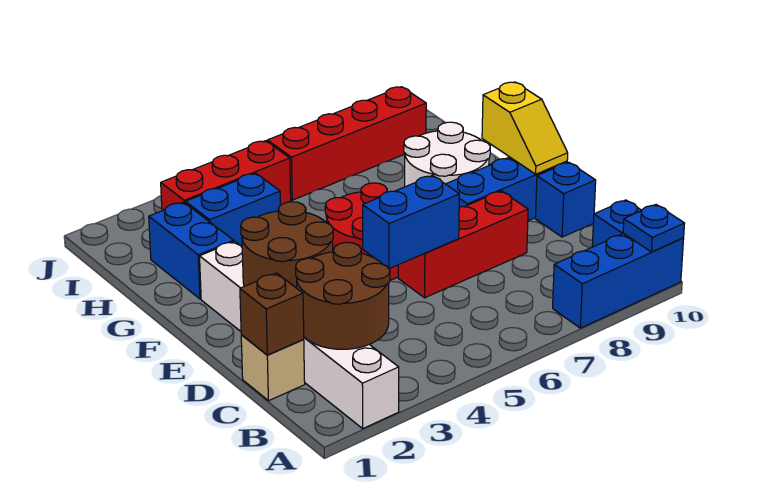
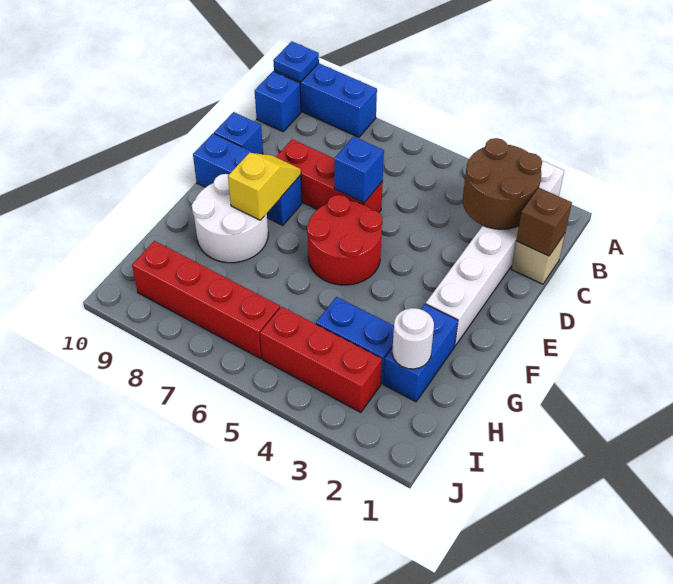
brown round brick D2:E3 level 2 -> none
blue brick D5:D6 level 2 -> blue brick D6 level 2
yellow slope E10:F10 level 2 top F -> yellow slope E8:F8 level 2 top F
none -> white round brick H2 level 2

